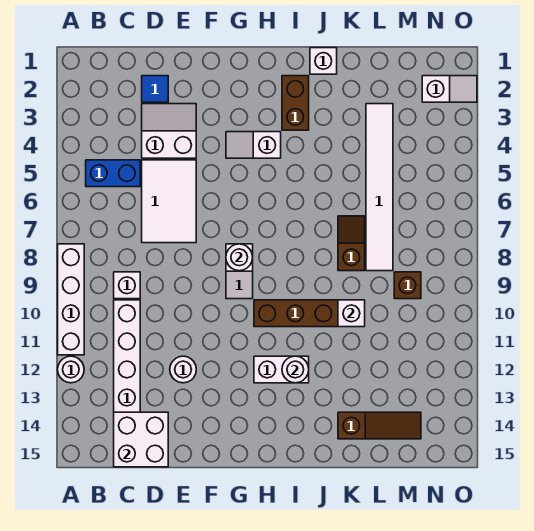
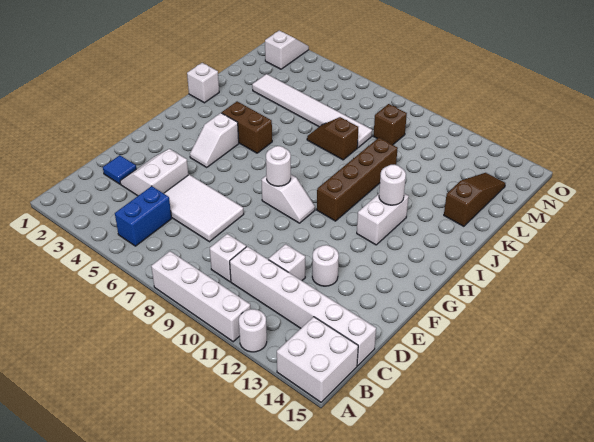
white brick C14:D15 level 2 -> white brick A14:B15 level 1
brown brick I2:I3 level 1 -> brown brick I4:I5 level 1
white brick K10 level 2 -> white brick D11 level 1

